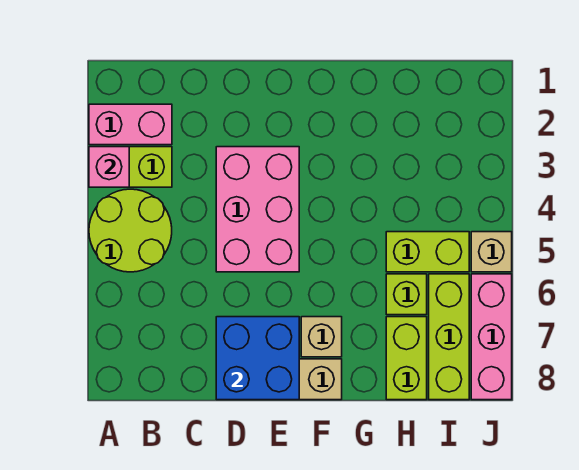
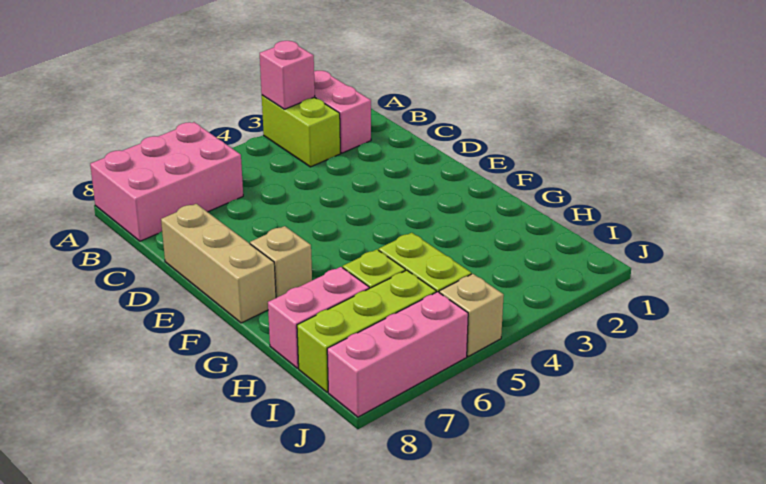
lime round brick A4:B5 level 1 -> none
pink brick D3:E5 level 1 -> pink brick A6:B8 level 1
blue brick D7:E8 level 2 -> none
lime brick H7:H8 level 1 -> pink brick H7:H8 level 1

